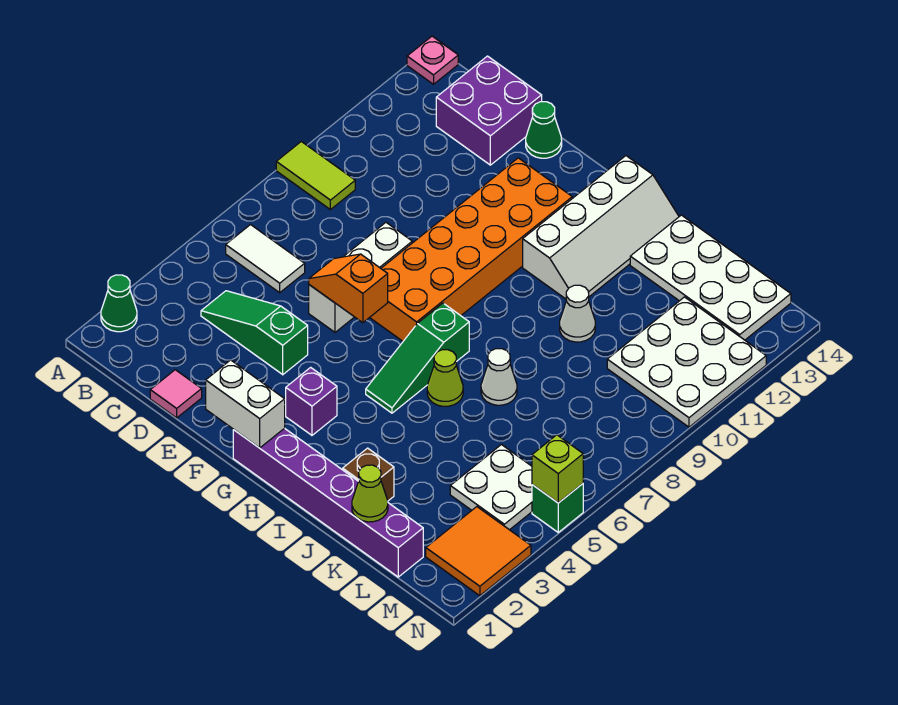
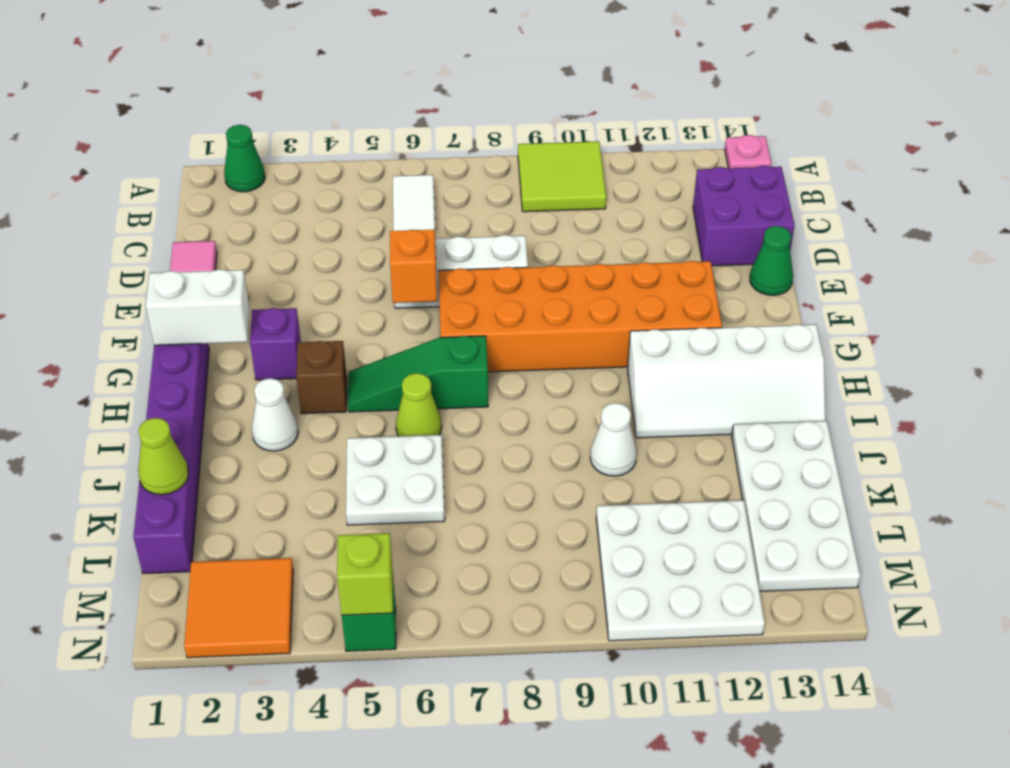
lime tile A9:B9 level 1 -> lime tile A9:B10 level 1
green slope C4:E4 level 1 top E -> none
white brick F1:G1 level 2 -> white brick G1:G2 level 2
brown brick J2 level 1 -> brown brick H4 level 1
white cone J7 level 1 -> white cone I3 level 1
white plate L4:M5 level 1 -> white plate J5:K6 level 1

